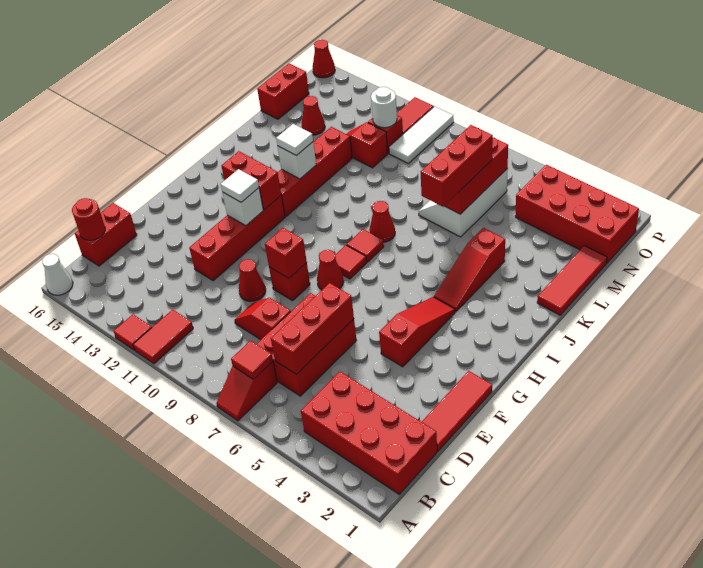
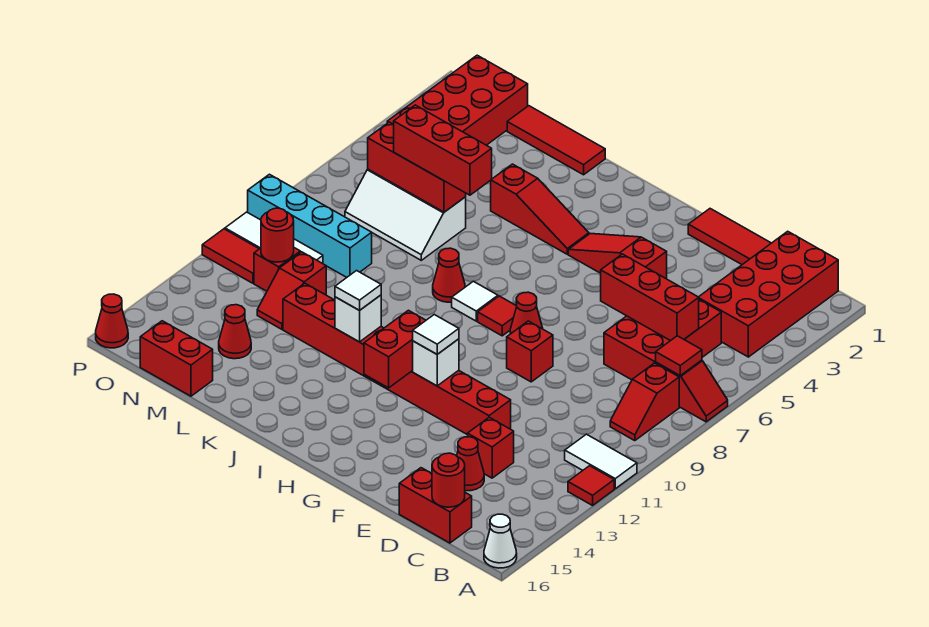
red tile A11:B11 level 1 -> white tile A11:B11 level 1
red brick C6:E7 level 1 -> red brick C5:D7 level 1
red slope D8:D9 level 1 top 8 -> red slope B8:B9 level 1 top 8
red cone E10 level 1 -> red cone D14 level 1
red brick F9 level 2 -> red brick D13 level 1
red tile I8 level 1 -> white tile I8 level 1
none -> cyan brick M9:P9 level 1
white round brick N11 level 2 -> red round brick N11 level 2

